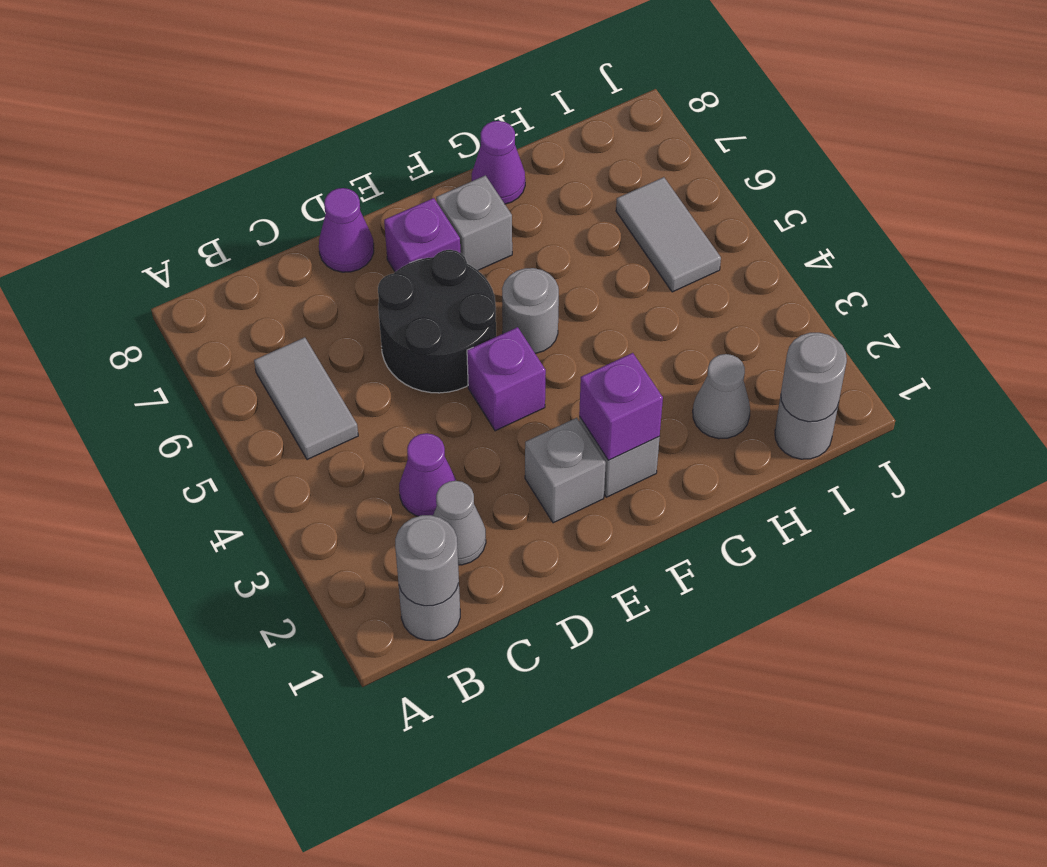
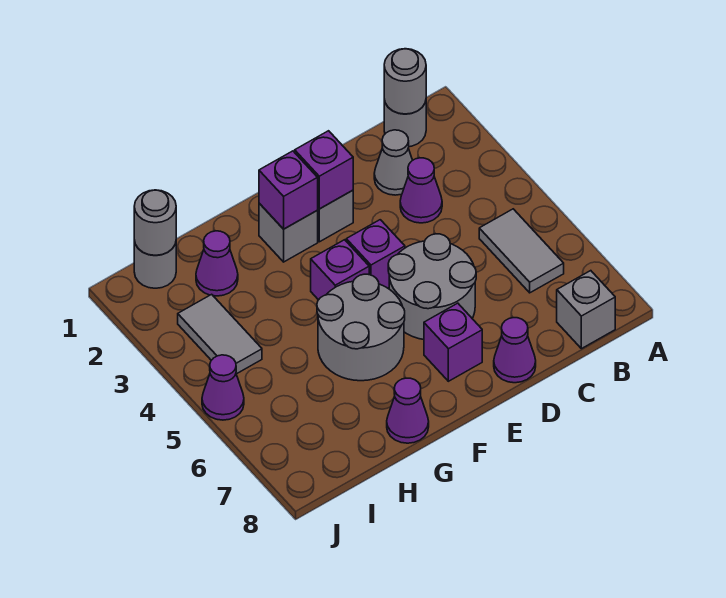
black round brick D5:E6 level 1 -> grey round brick D5:E6 level 1
none -> purple brick E2 level 2
none -> purple brick F4 level 1
grey round brick F5 level 1 -> grey round brick F5:G6 level 1
grey brick F7 level 1 -> grey brick B8 level 1
grey cone H2 level 1 -> purple cone H2 level 1
grey tile I5:I6 level 1 -> grey tile I3:I4 level 1
none -> purple cone J5 level 1

